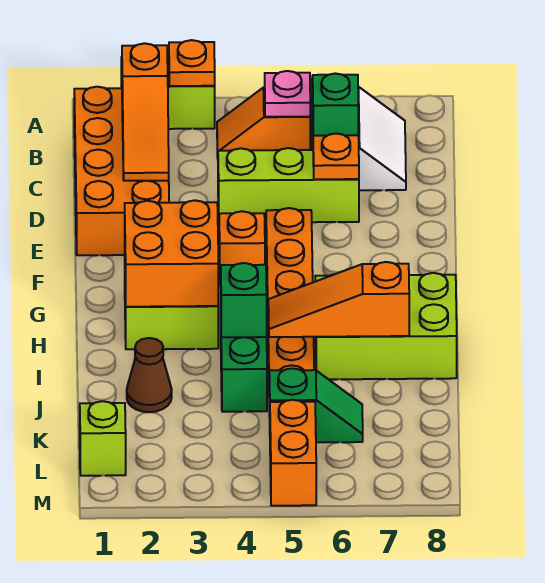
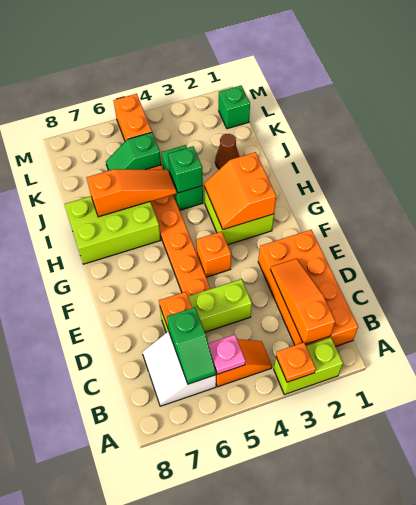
orange brick G2:H3 level 2 -> orange slope G2:H3 level 2 top 2
lime brick L1 level 1 -> green brick L1 level 1

